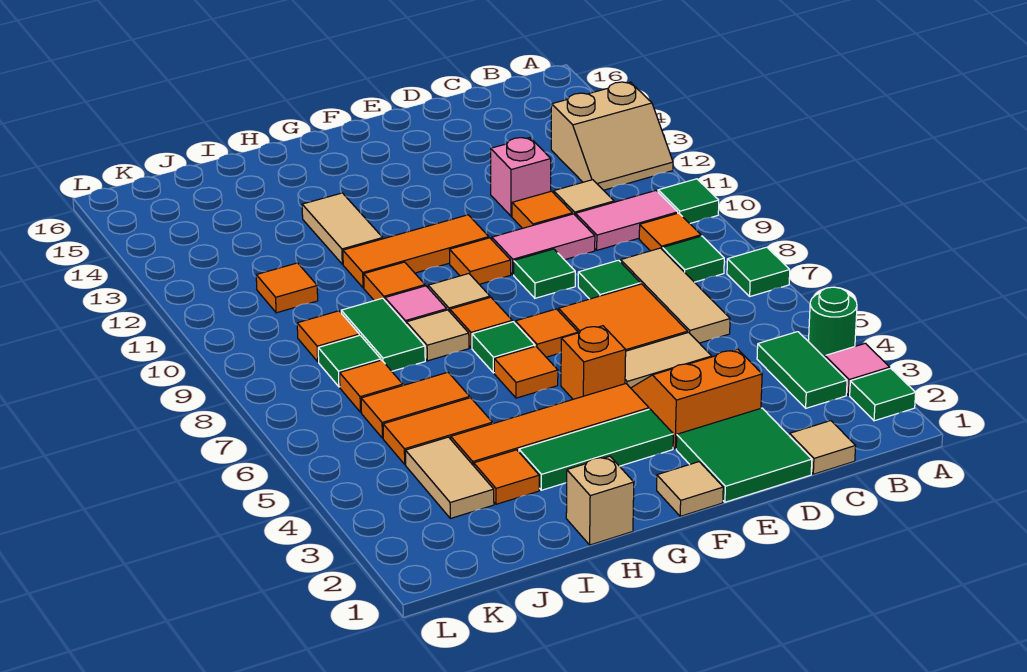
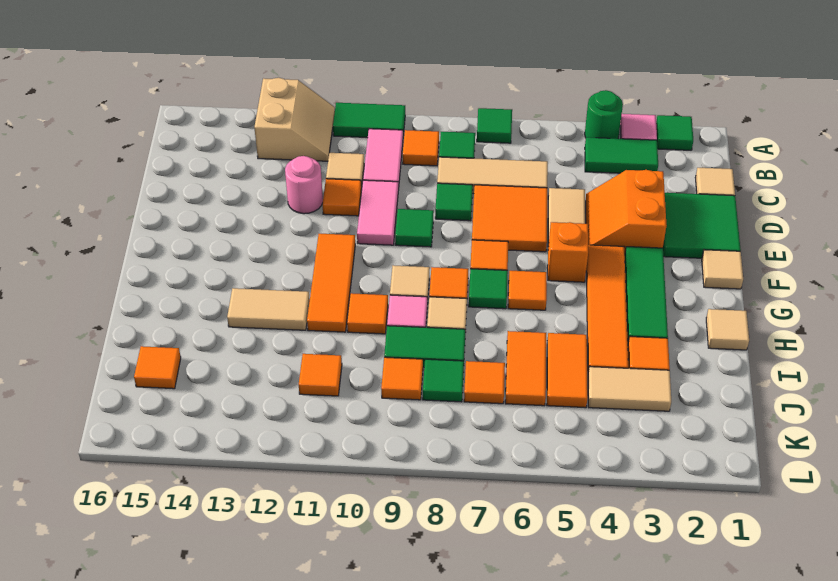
green tile A10 level 1 -> green tile A10:A11 level 1
pink brick D12 level 1 -> pink round brick D12 level 1
orange tile F10 level 1 -> orange tile J15 level 1
tan brick H1 level 1 -> tan tile H1 level 1

